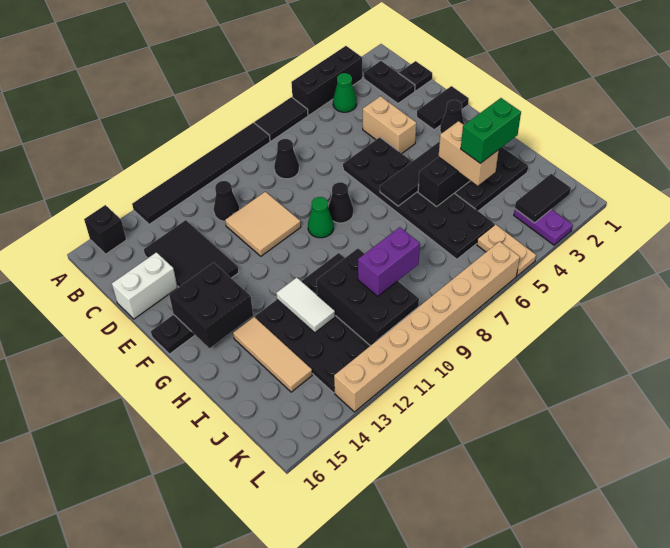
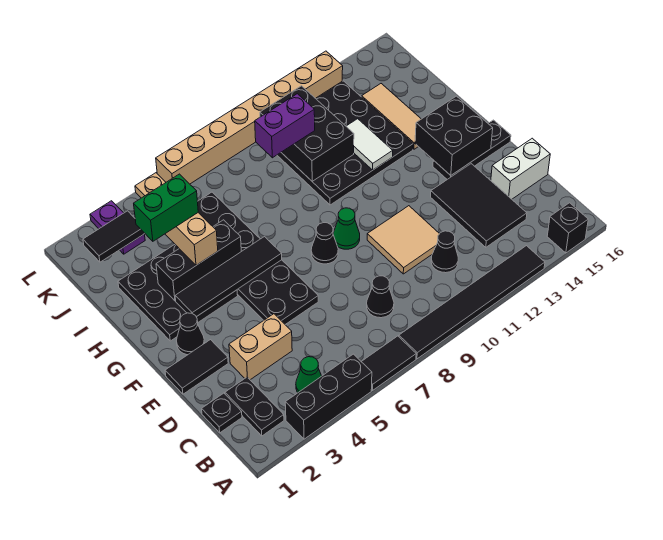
tan brick D4:E4 level 1 -> tan brick D3:D4 level 1

